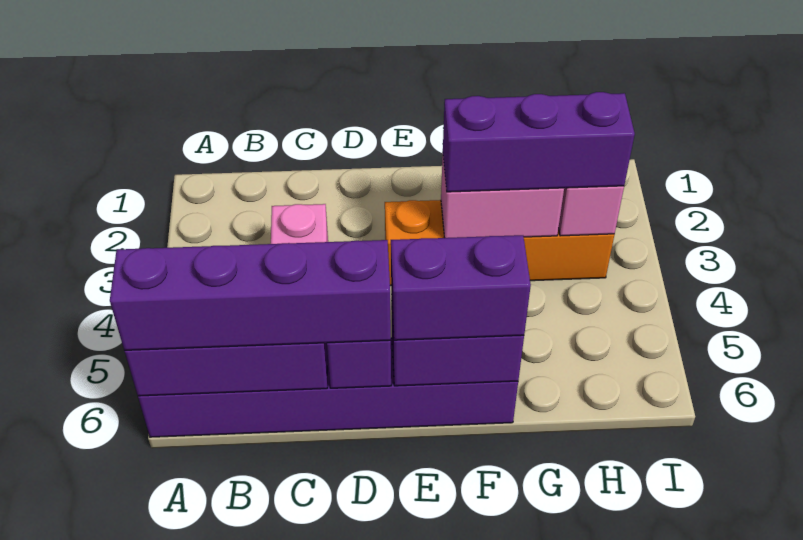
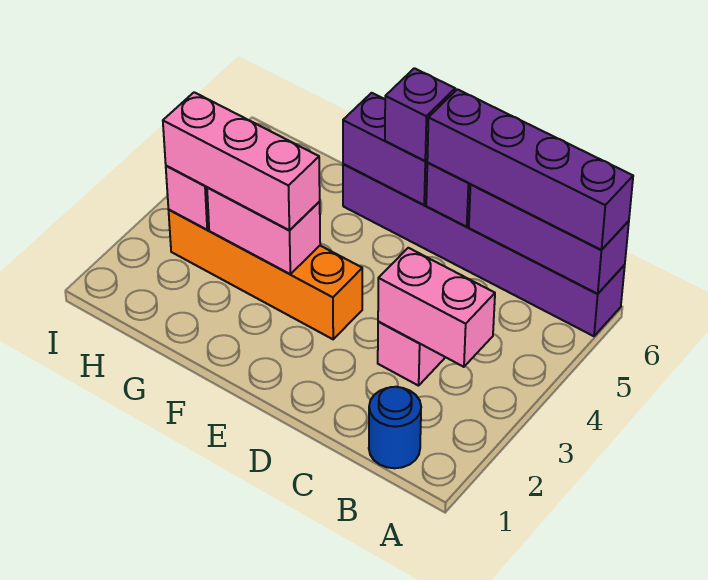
none -> blue round brick B1 level 1
none -> pink brick B3:C3 level 2
purple brick E6:F6 level 3 -> purple brick E6 level 3
purple brick F3:H3 level 3 -> pink brick F3:H3 level 3

